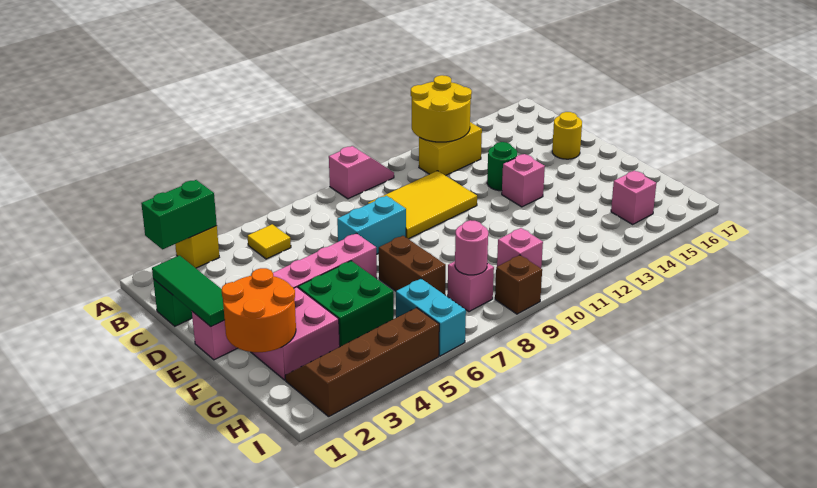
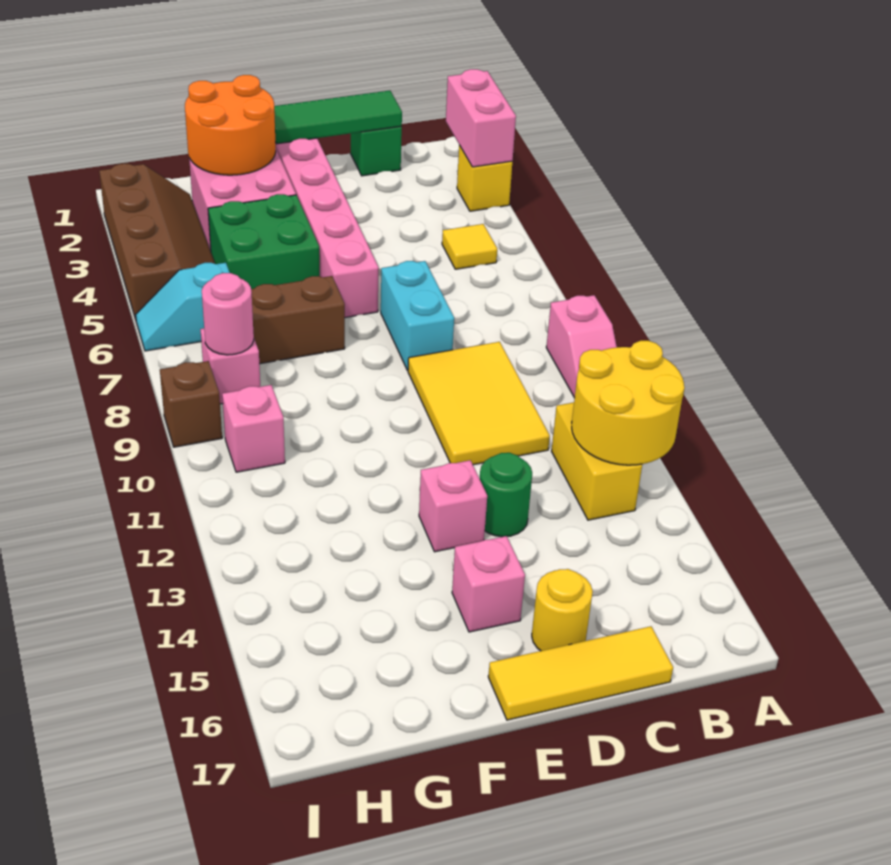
green brick A2:A3 level 2 -> pink brick A2:A3 level 2
none -> yellow tile C17:E17 level 1
cyan brick H6:I6 level 1 -> cyan slope H6:I6 level 1 top H
pink brick H15 level 1 -> pink brick E15 level 1

